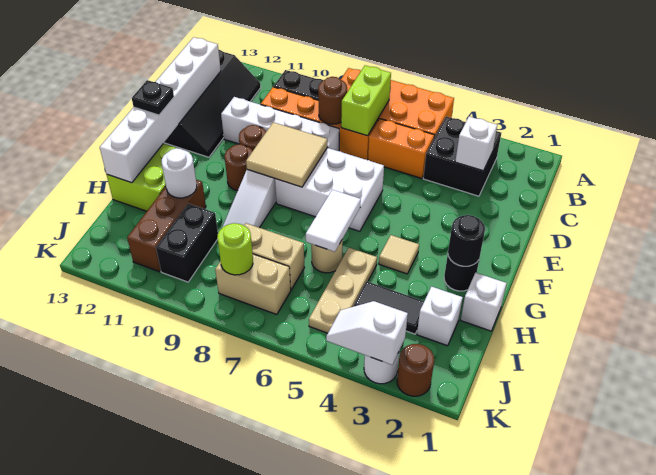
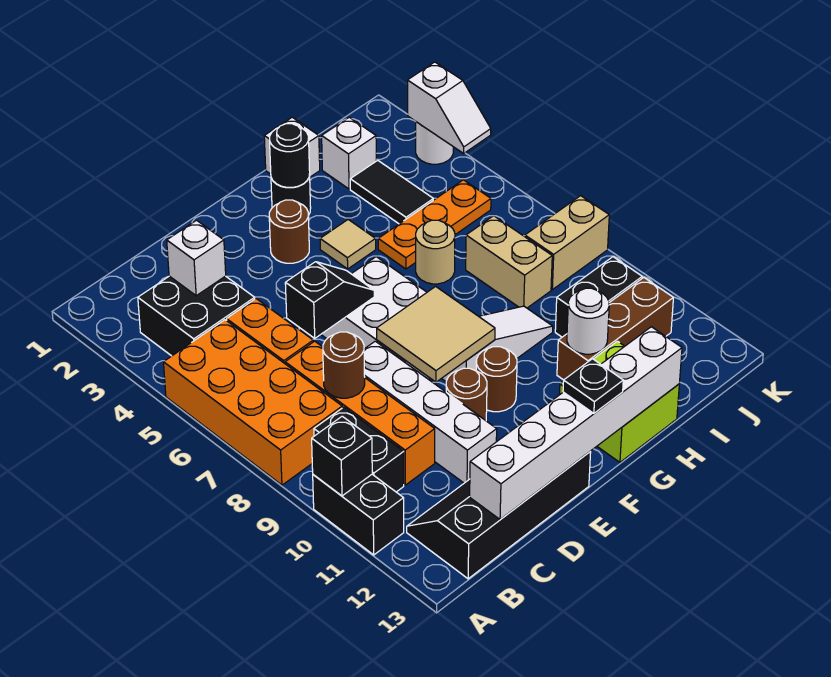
none -> black brick A10:A11 level 1
none -> black brick A10 level 2
lime brick B7:C7 level 2 -> none
none -> black slope D6:E6 level 2 top D
white tile G6:H6 level 2 -> none
tan plate H5:J5 level 1 -> orange plate H5:J5 level 1
tan brick J7:J8 level 1 -> tan brick J8:K8 level 1
lime round brick J8 level 2 -> none
brown round brick K2 level 1 -> brown round brick F3 level 1

